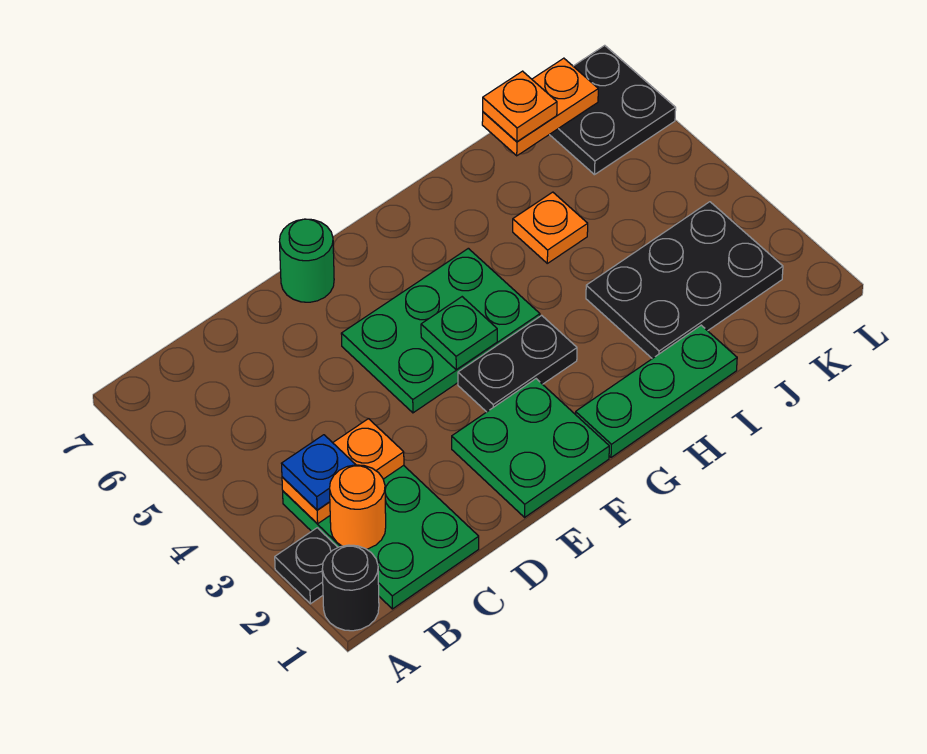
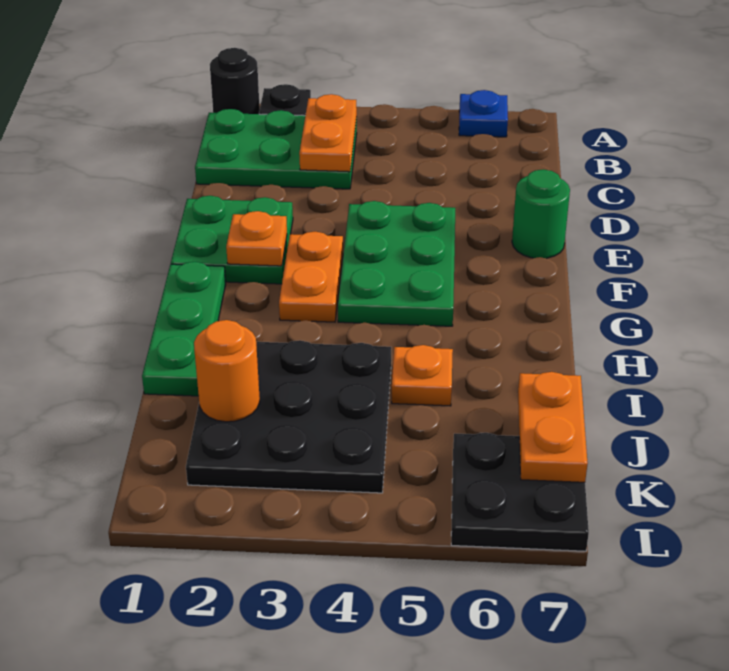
orange round brick B2 level 2 -> orange round brick J2 level 2
blue plate B3 level 3 -> blue plate A6 level 1
black plate F3:G3 level 1 -> orange plate F3:G3 level 1
green plate F4 level 2 -> none
black plate I2:K3 level 1 -> black plate I2:K4 level 1
orange plate J7 level 3 -> orange plate F2 level 2

